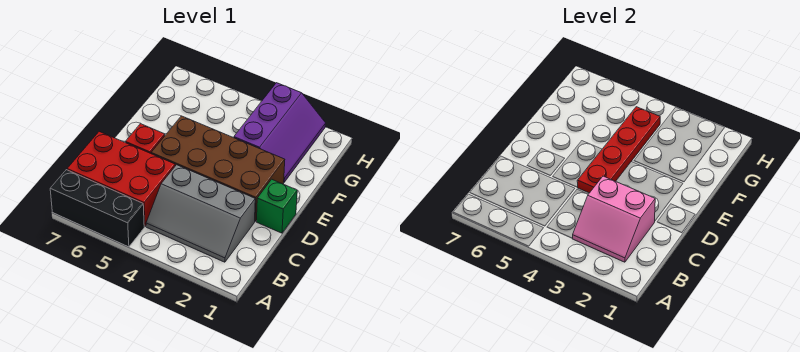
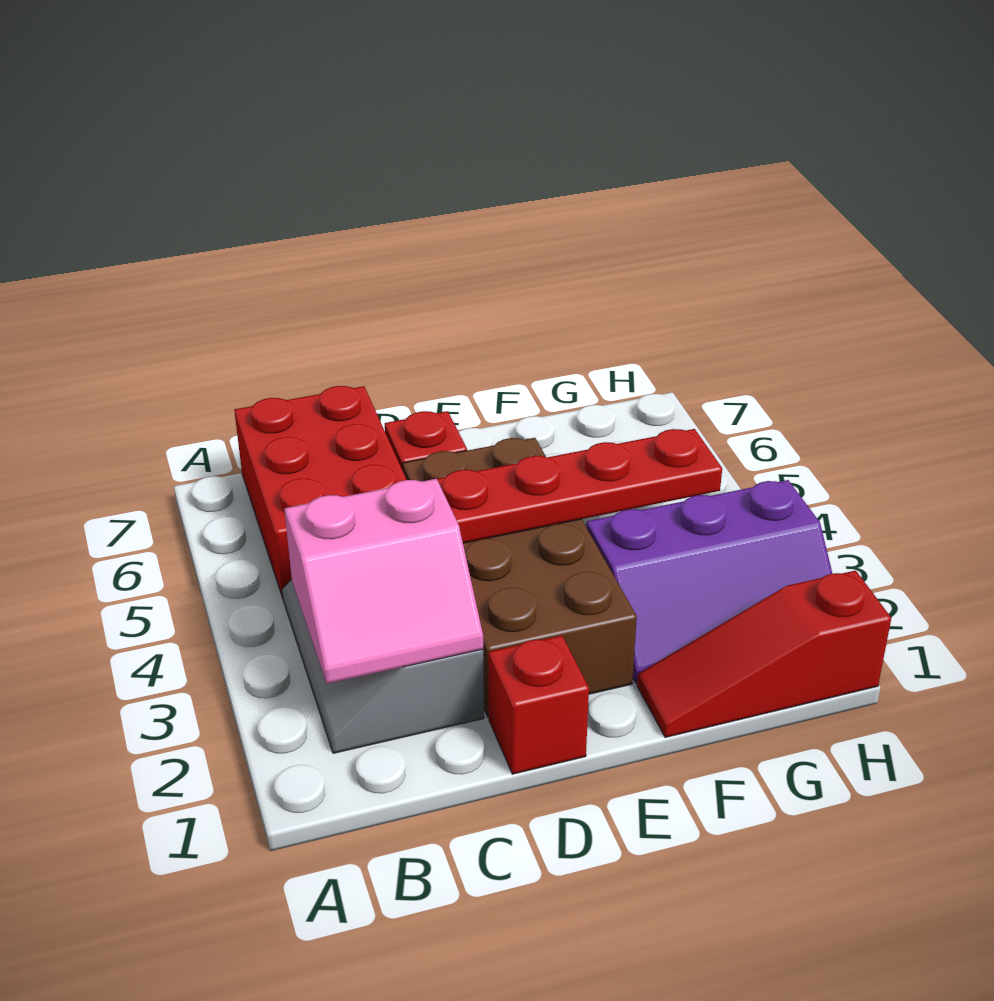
black brick A5:A7 level 1 -> none
pink slope B2:C3 level 2 top C -> pink slope B2:C3 level 2 top 3
green brick D1 level 1 -> red brick D1 level 1
none -> red slope F1:H1 level 1 top H

